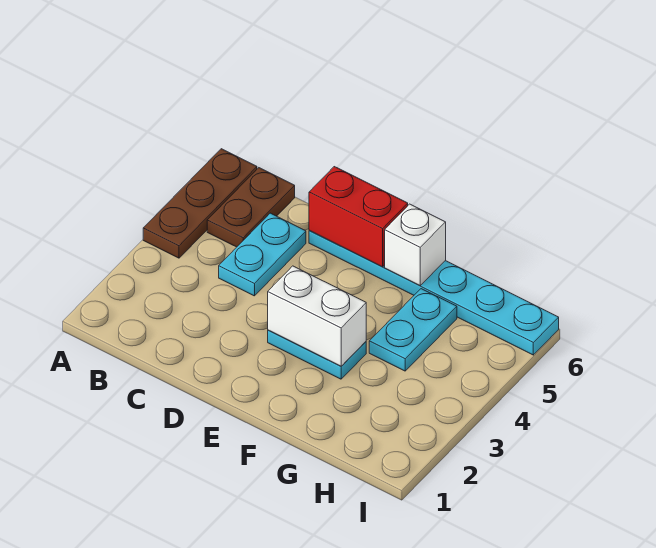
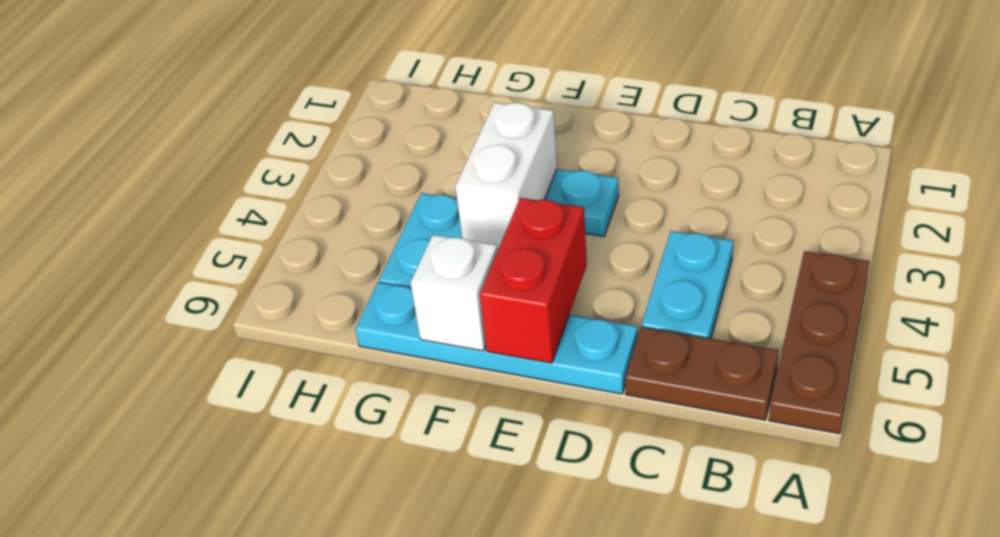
brown plate B5:B6 level 1 -> brown plate B6:C6 level 1
cyan plate D6:I6 level 1 -> cyan plate D6:G6 level 1
red brick D6:E6 level 2 -> red brick E5:E6 level 2
white brick E3:F3 level 2 -> white brick F3:F4 level 2

